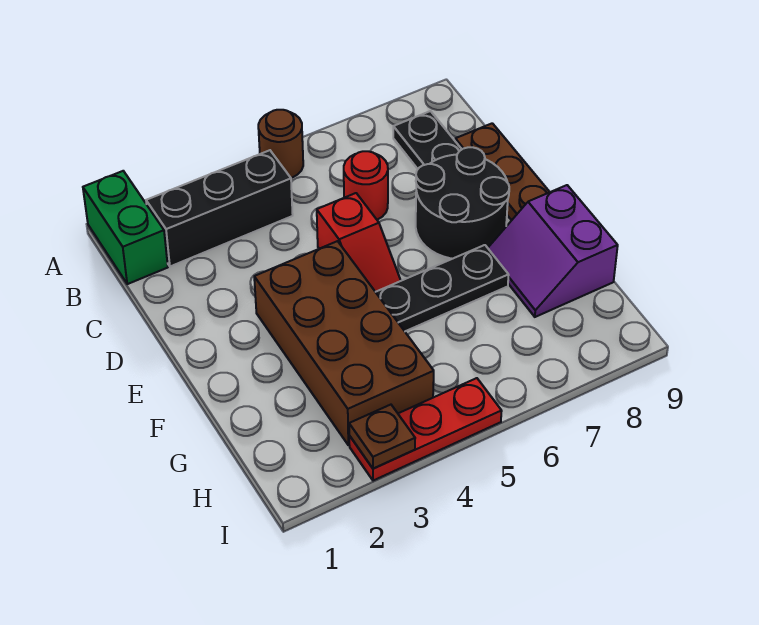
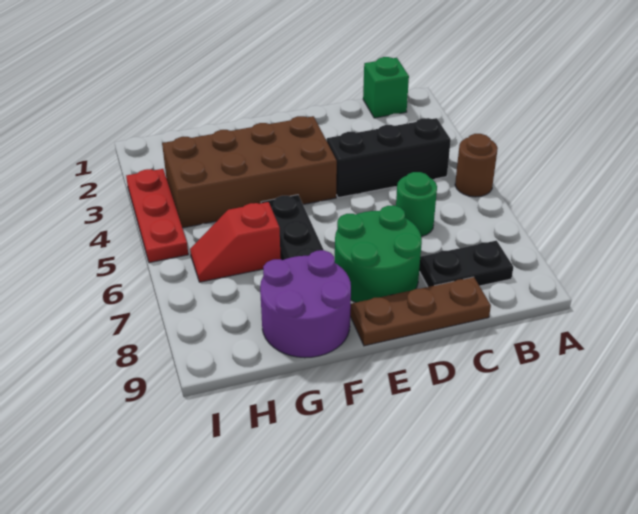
green brick A1:B1 level 1 -> green brick B1 level 1
black brick B2:B4 level 1 -> black brick B4:D4 level 1
red round brick C6 level 1 -> green round brick C6 level 1
red slope D5:E5 level 1 top D -> red slope G6:H6 level 1 top G
black round brick D7:E8 level 1 -> green round brick D7:E8 level 1
purple slope F8:G9 level 1 top 9 -> purple round brick F8:G9 level 1
brown plate I3 level 2 -> none

